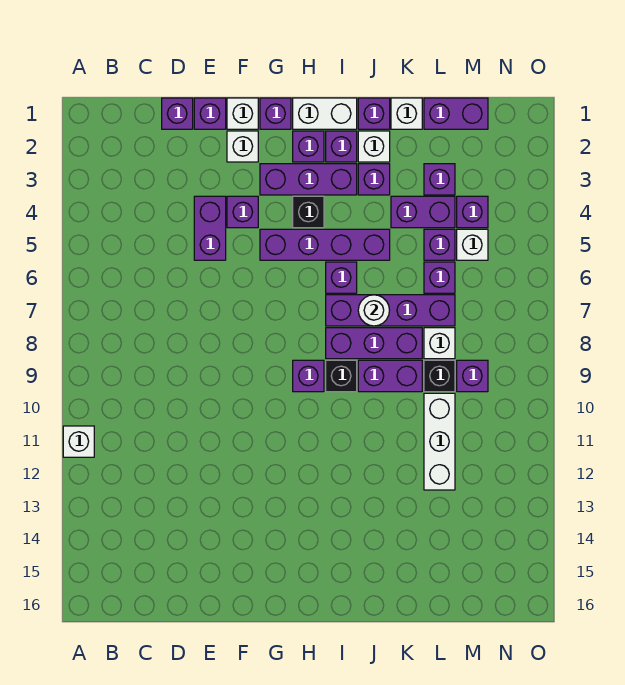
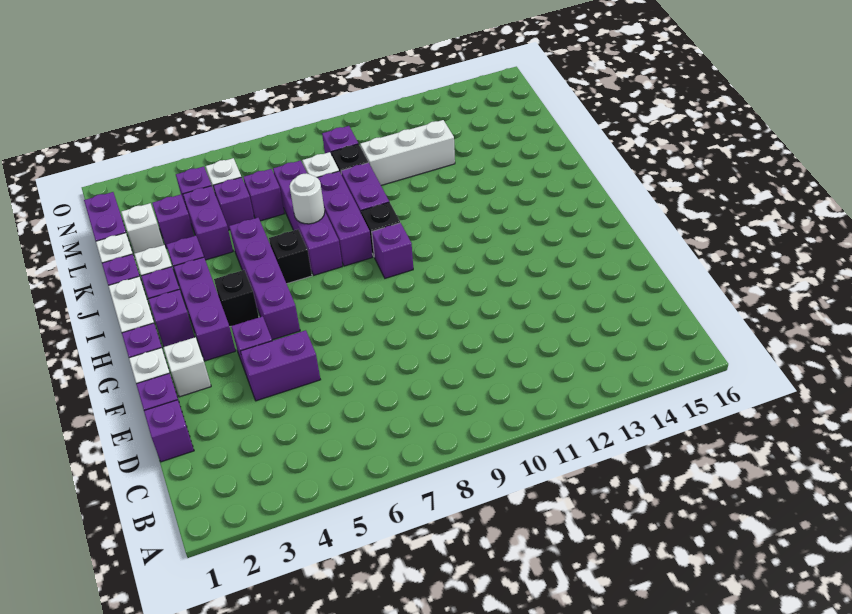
white brick A11 level 1 -> white brick L2 level 1
purple brick I6 level 1 -> black brick I6 level 1

